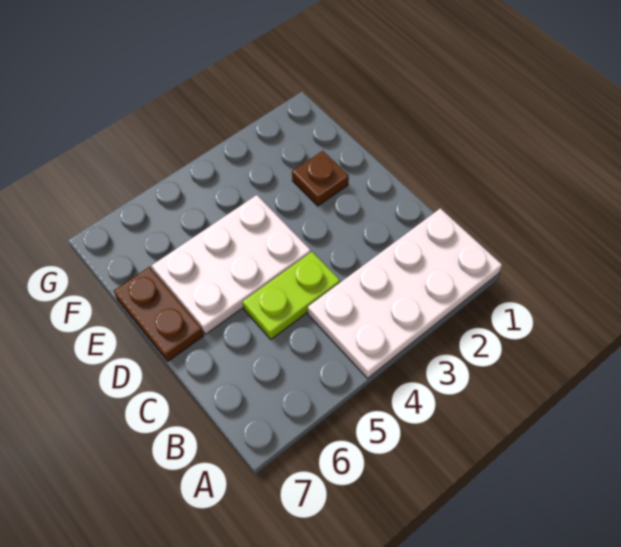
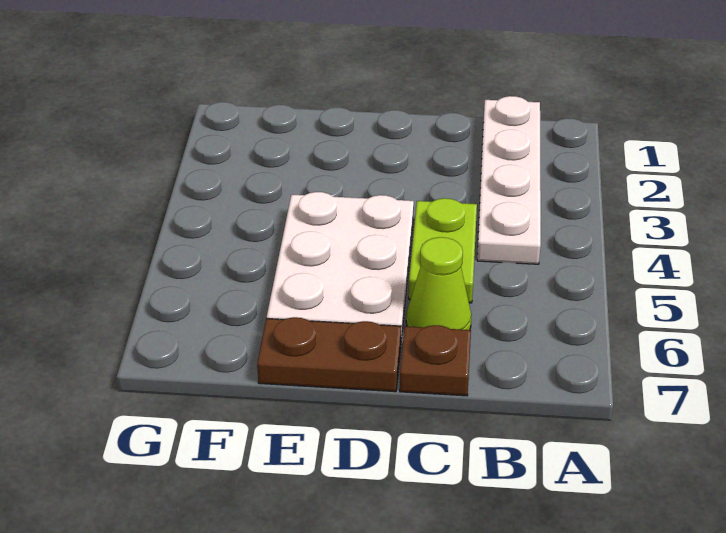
white plate A1:B4 level 1 -> white plate B1:B4 level 1
none -> lime cone C6 level 1
brown plate E2 level 1 -> brown plate C7 level 1

